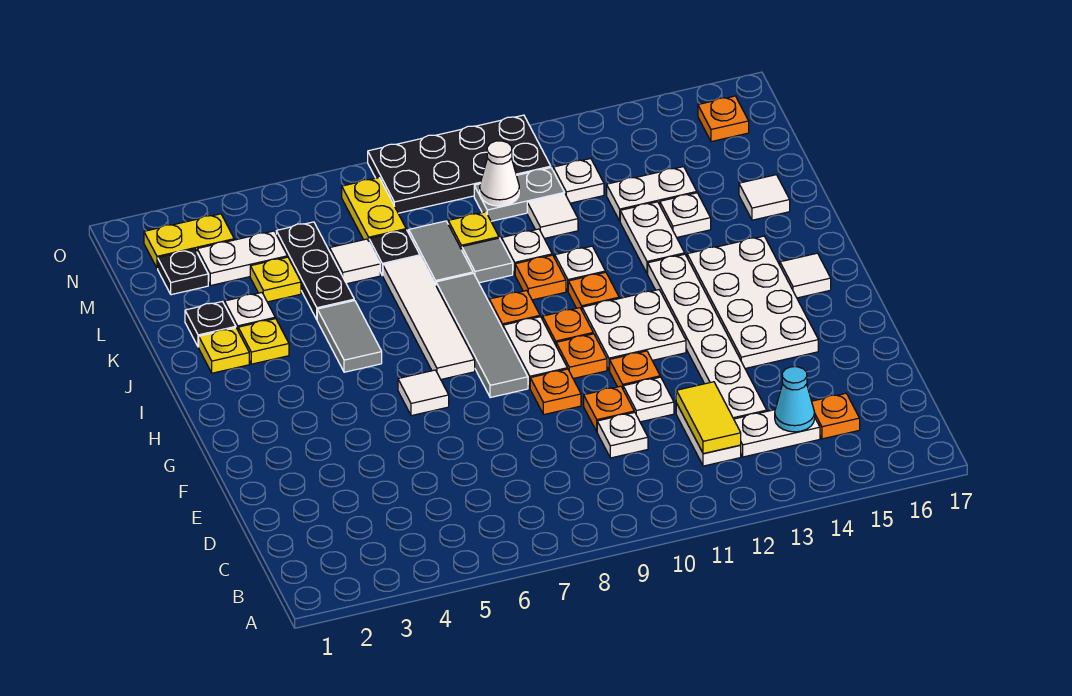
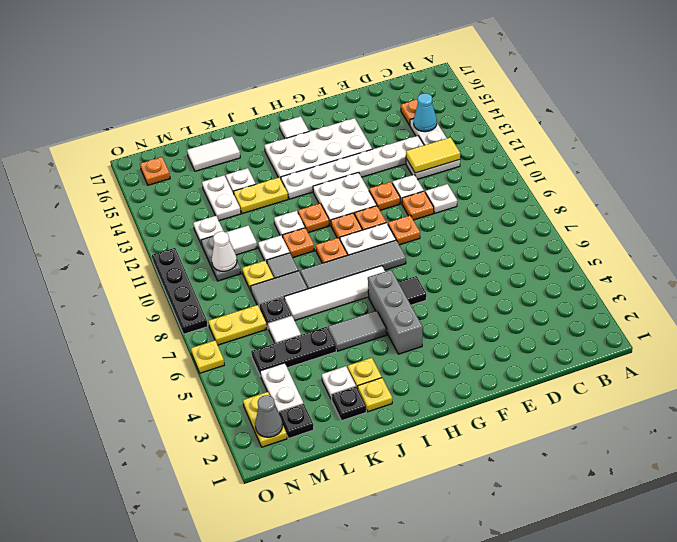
white tile G6 level 1 -> black tile G6 level 1
none -> grey brick H4:H6 level 1
white plate J13:K13 level 1 -> yellow plate J13:K13 level 1
white tile K16 level 1 -> white tile K16:L16 level 1
yellow plate L4 level 1 -> yellow plate O6 level 1
none -> grey cone N2 level 2
black plate N8:O11 level 1 -> black plate O8:O11 level 1

